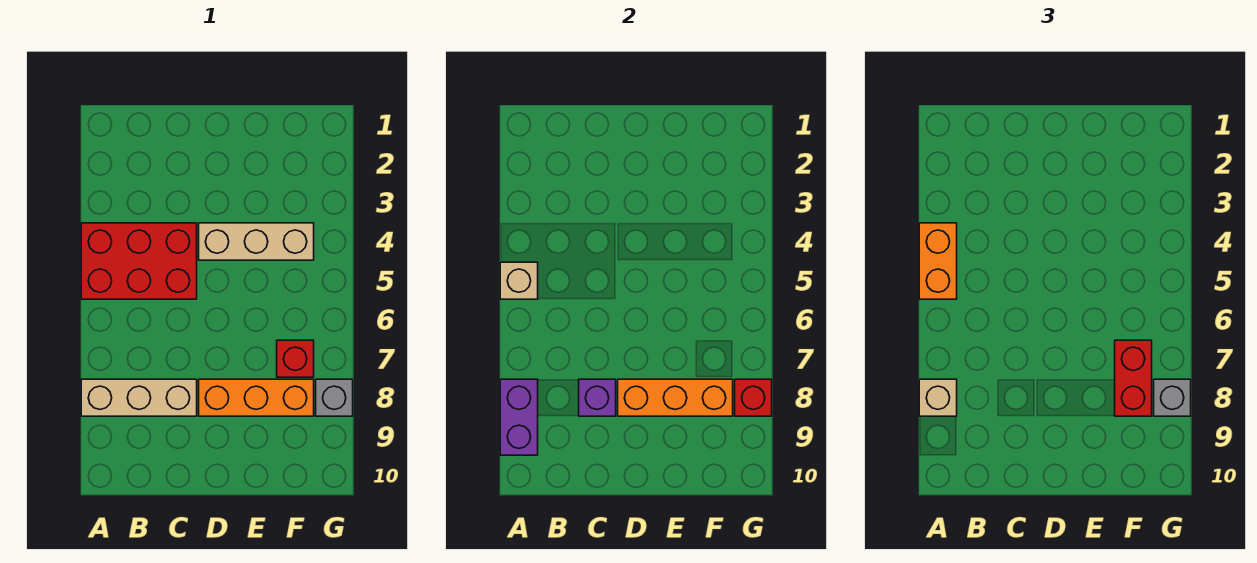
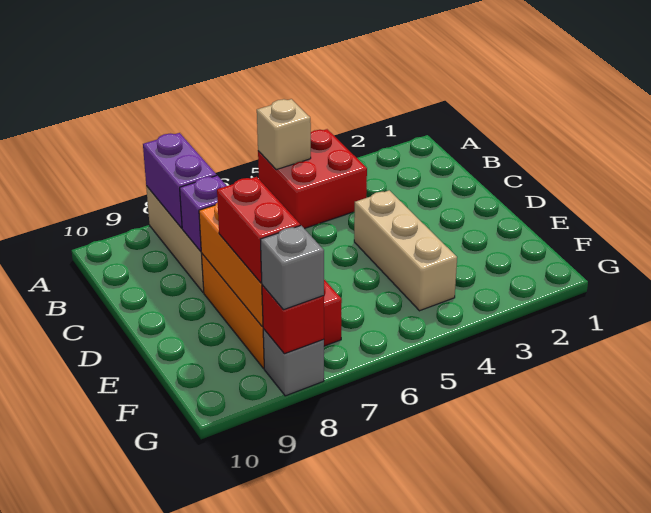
red brick A4:C5 level 1 -> red brick A4:B5 level 1
orange brick A4:A5 level 3 -> none
purple brick A8:A9 level 2 -> purple brick A8:B8 level 2
tan brick A8 level 3 -> none
red brick F7:F8 level 3 -> red brick E8:F8 level 3

